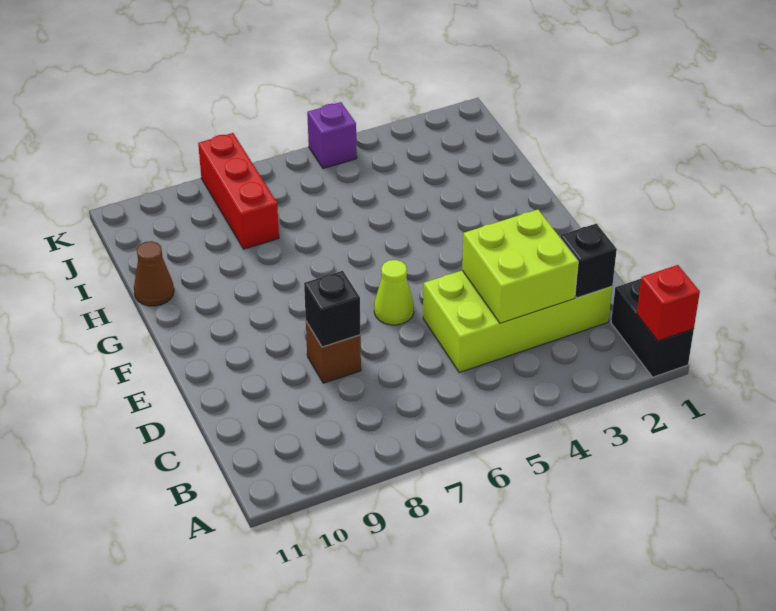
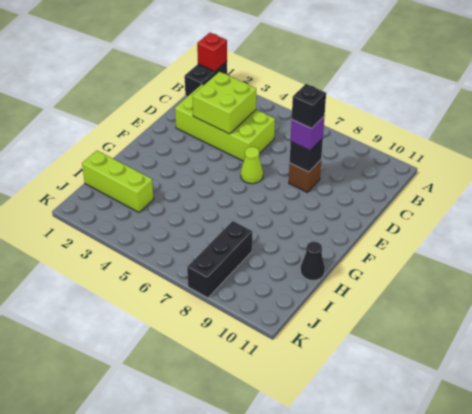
black brick C2 level 2 -> black brick D8 level 4
brown cone H11 level 1 -> black cone H11 level 1
none -> lime brick I1:I3 level 1
red brick I8:K8 level 1 -> black brick I8:K8 level 1
purple brick K5 level 1 -> purple brick D8 level 3

